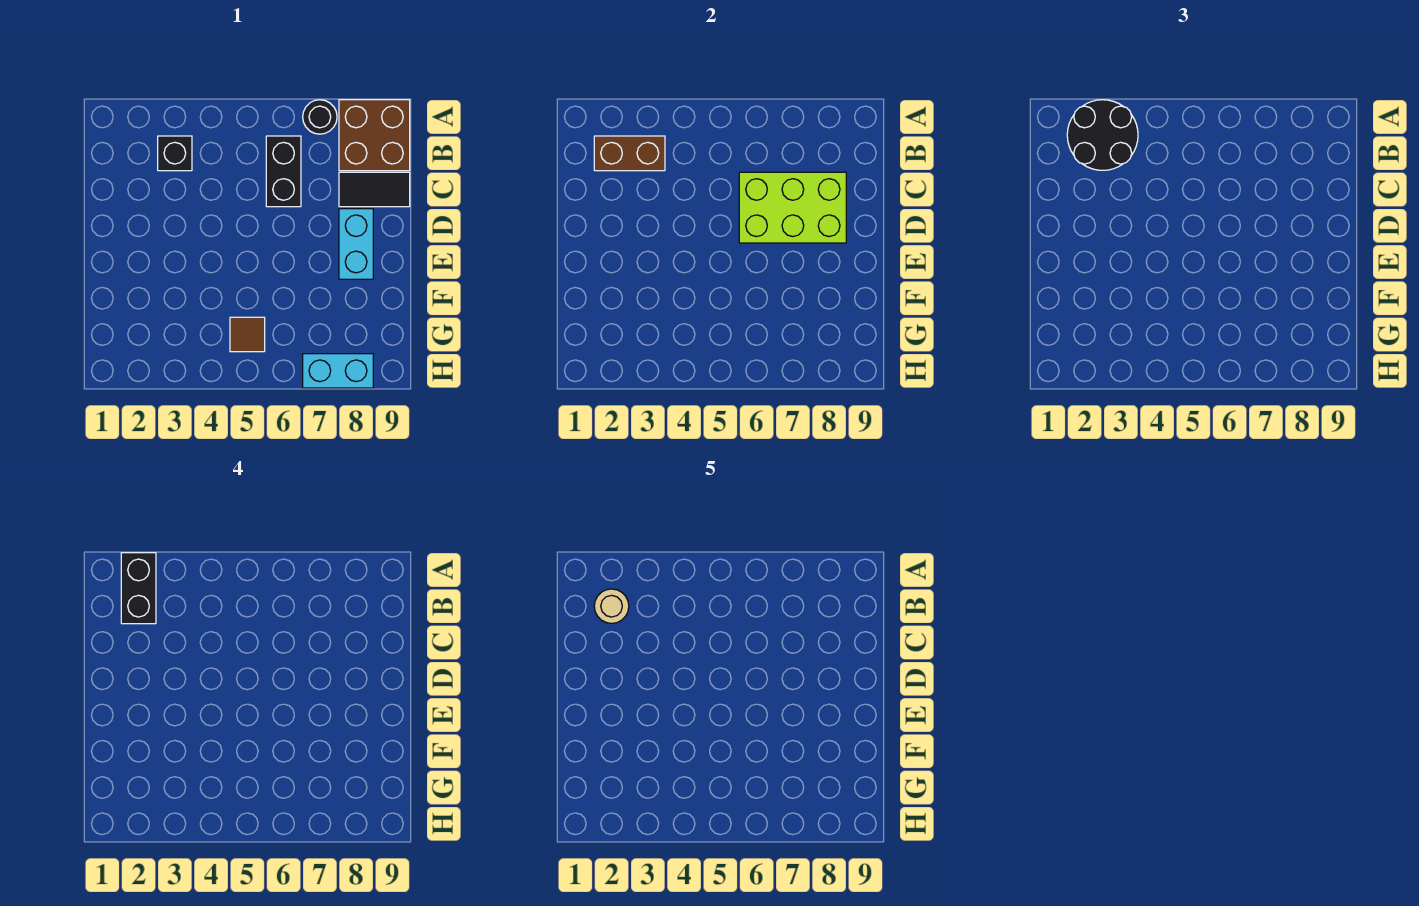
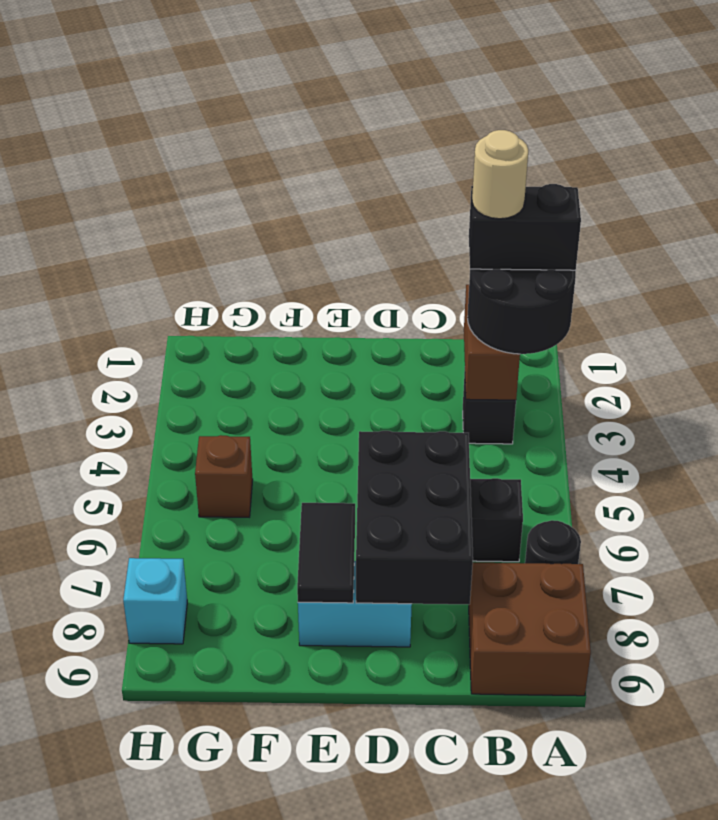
lime brick C6:D8 level 2 -> black brick C6:D8 level 2
black tile C8:C9 level 1 -> black tile E7:E8 level 2
brown tile G5 level 1 -> brown brick G5 level 1
cyan brick H7:H8 level 1 -> cyan brick H8 level 1

